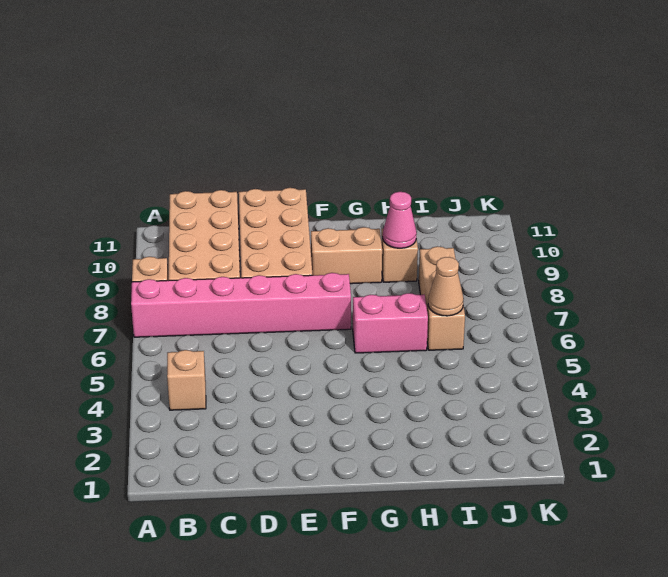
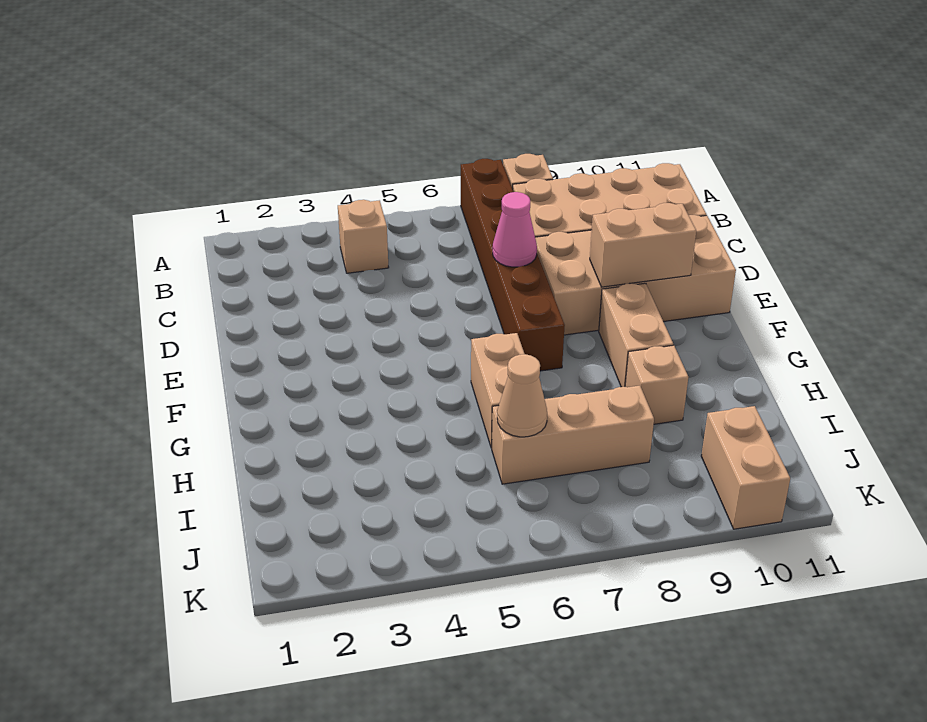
pink brick A7:F7 level 1 -> brown brick A7:F7 level 1
none -> tan brick E9:E10 level 2
pink brick G6:H6 level 1 -> tan brick G6:H6 level 1
pink cone H9 level 2 -> pink cone D7 level 2
none -> tan brick J10:K10 level 1

